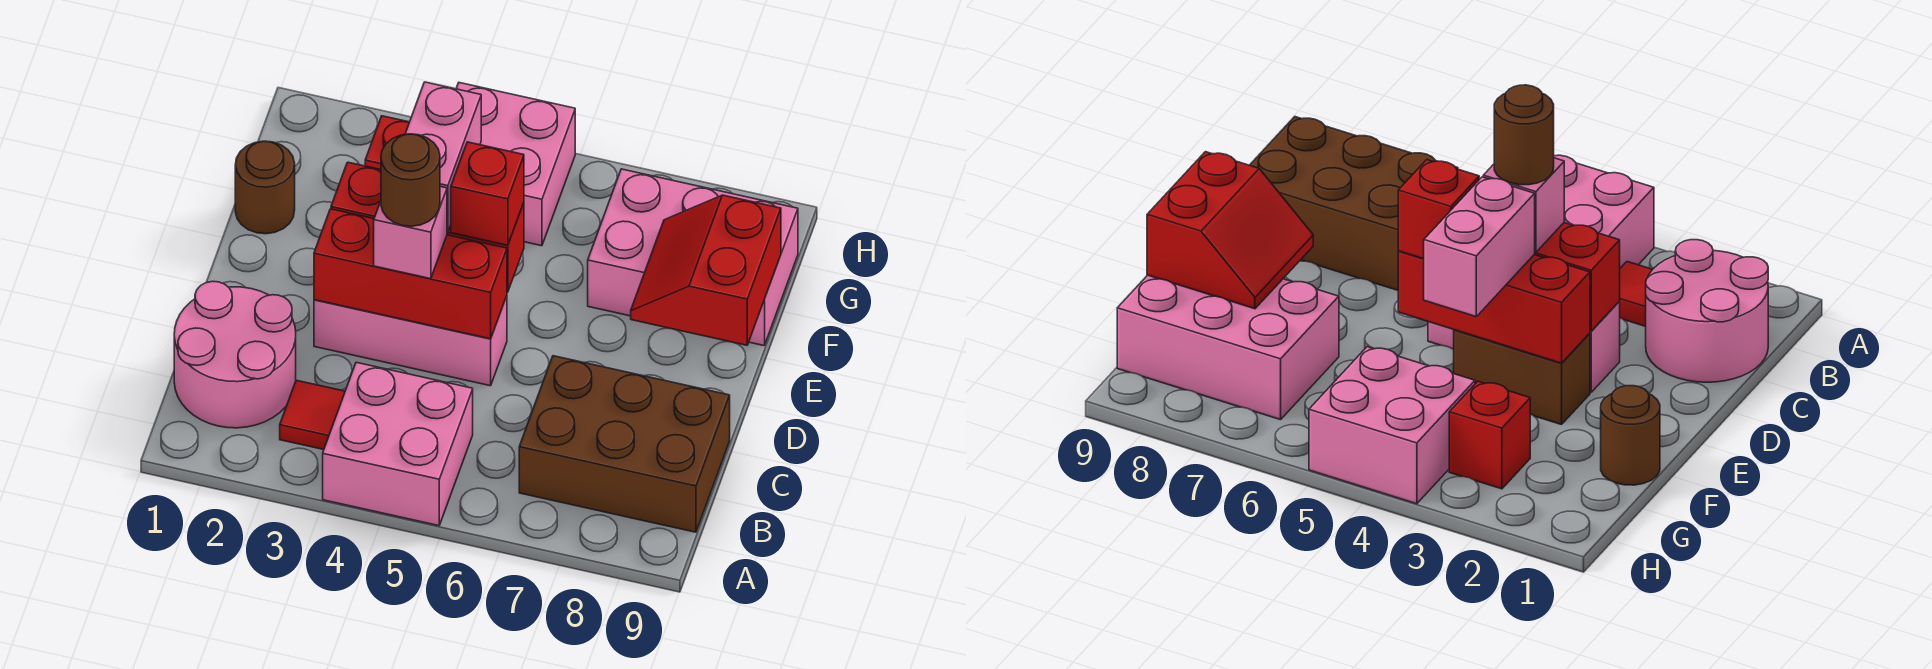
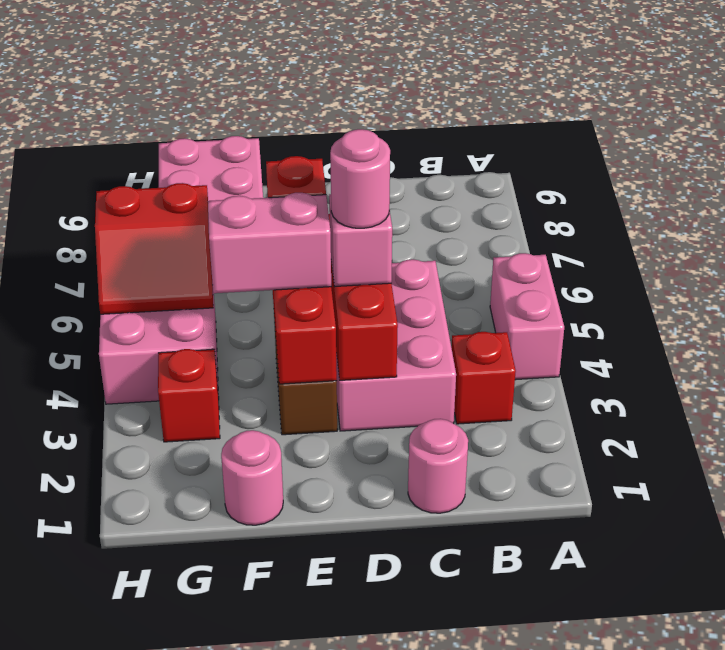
pink brick A4:B5 level 1 -> pink brick A4:A5 level 1
pink round brick B1:C2 level 1 -> pink round brick C1 level 1
red tile B3 level 1 -> red brick B3 level 1
brown brick B7:C9 level 1 -> none
pink brick D3:D5 level 1 -> pink brick C3:D5 level 1
brown round brick D4 level 4 -> pink round brick D4 level 4
red slope E8:F9 level 2 top 9 -> red slope G5:H6 level 2 top 6
brown round brick F1 level 1 -> pink round brick F1 level 1

